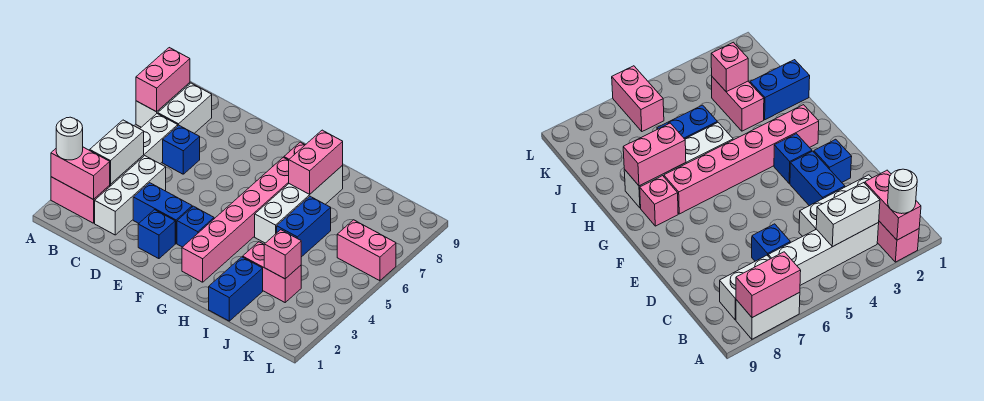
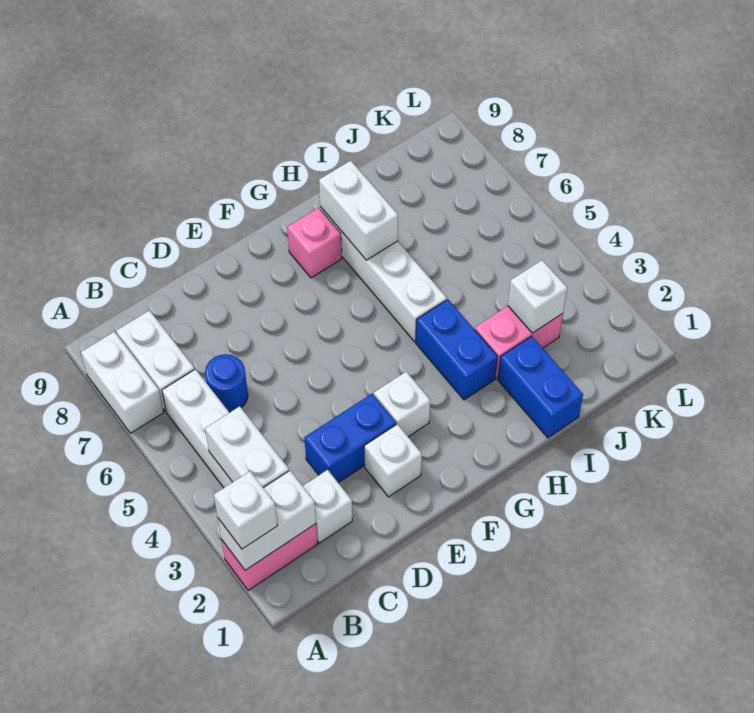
pink brick A2:B2 level 2 -> white brick A2:B2 level 2
white round brick A2 level 3 -> white brick A2 level 3
pink brick A7:A8 level 2 -> none
white brick C2:C4 level 1 -> white brick C2 level 1
blue brick C6 level 1 -> blue round brick C6 level 1
blue brick E2 level 1 -> white brick E2 level 1
blue brick F3 level 1 -> white brick F3 level 1
pink brick G2:G7 level 1 -> none
pink brick H7:H8 level 2 -> white brick H7:H8 level 2
blue brick I5:I6 level 1 -> blue brick H3:H4 level 1
pink brick J3 level 2 -> white brick J3 level 2
pink brick K6:L6 level 1 -> none

